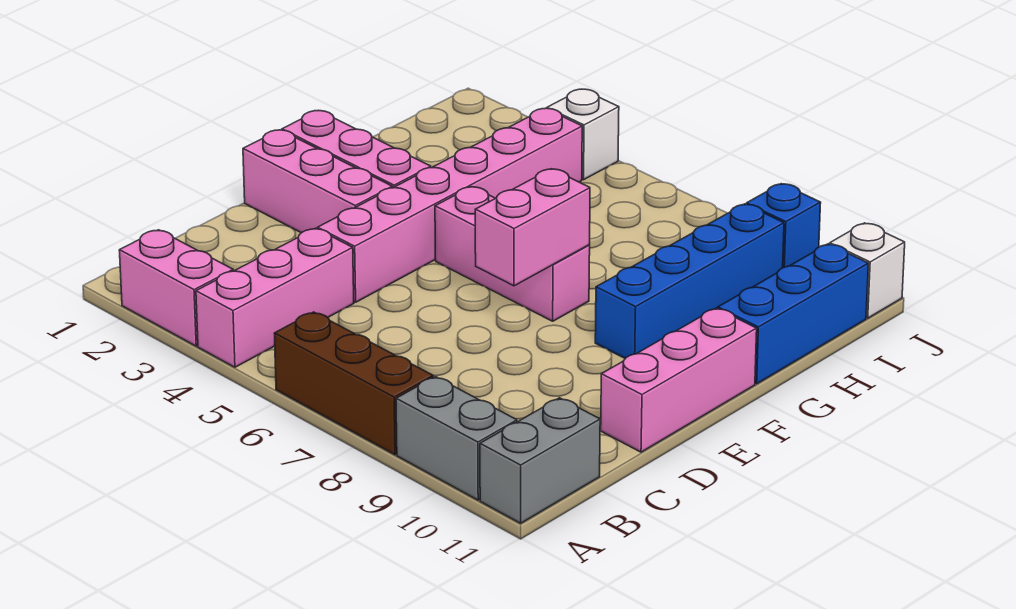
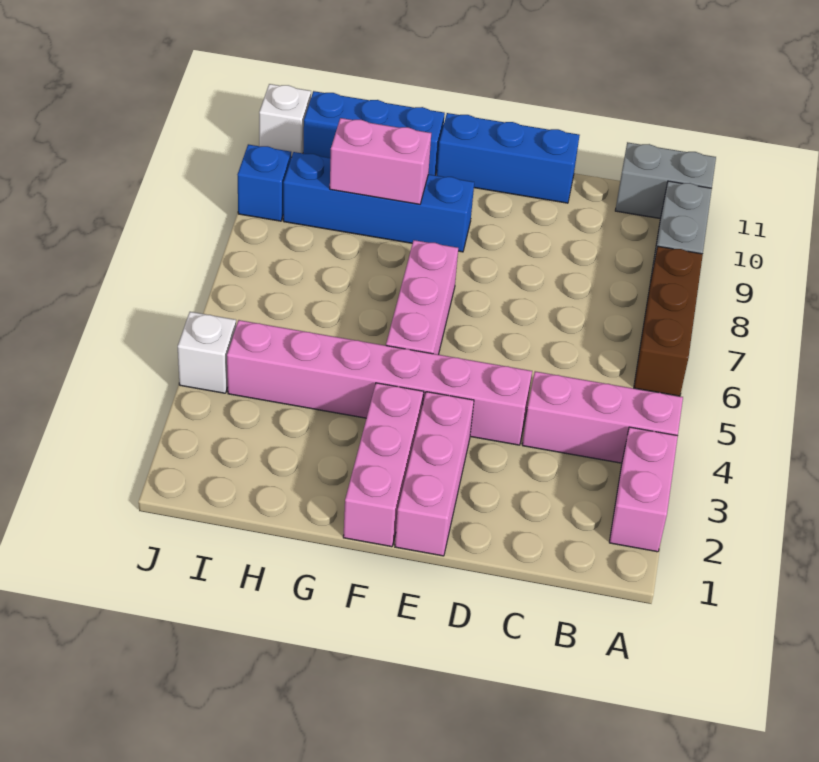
pink brick D11:F11 level 1 -> blue brick D11:F11 level 1
pink brick E7:F7 level 2 -> pink brick G9:H9 level 2

